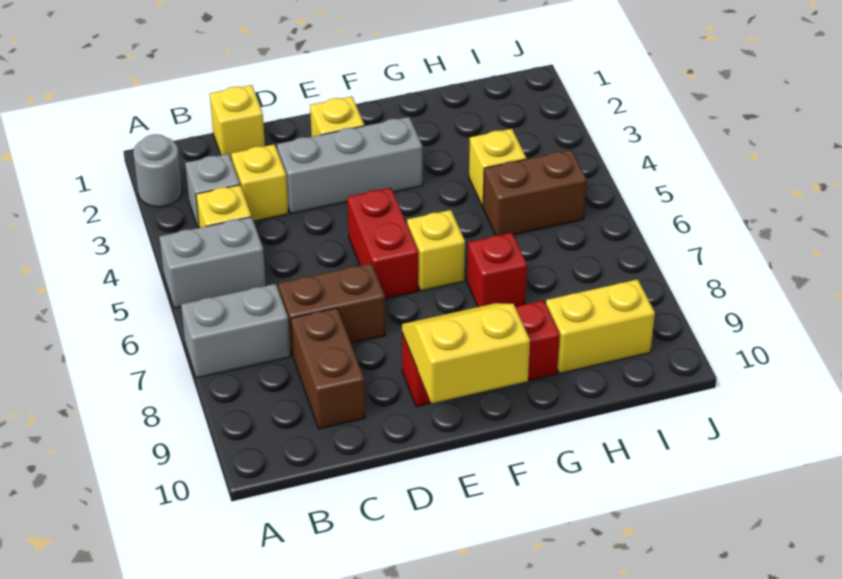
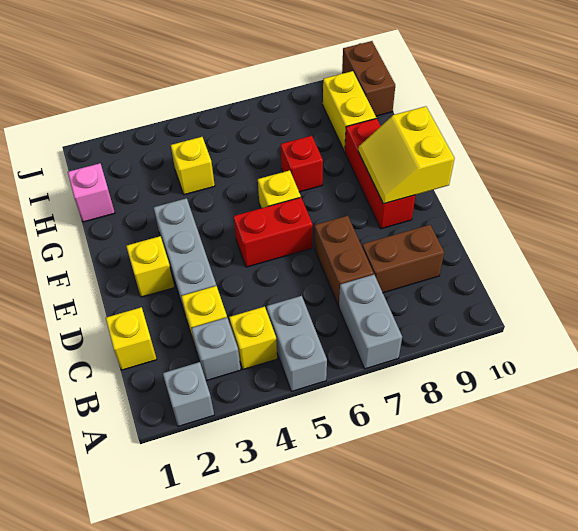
grey round brick A2 level 1 -> grey brick A2 level 1
none -> pink brick H1 level 1
brown brick H5:I5 level 1 -> brown brick I10:J10 level 1

